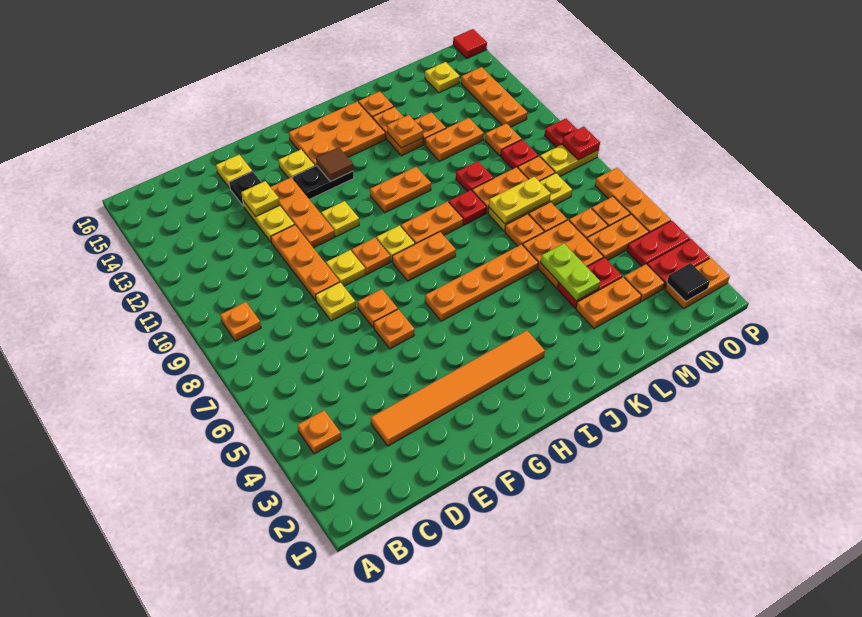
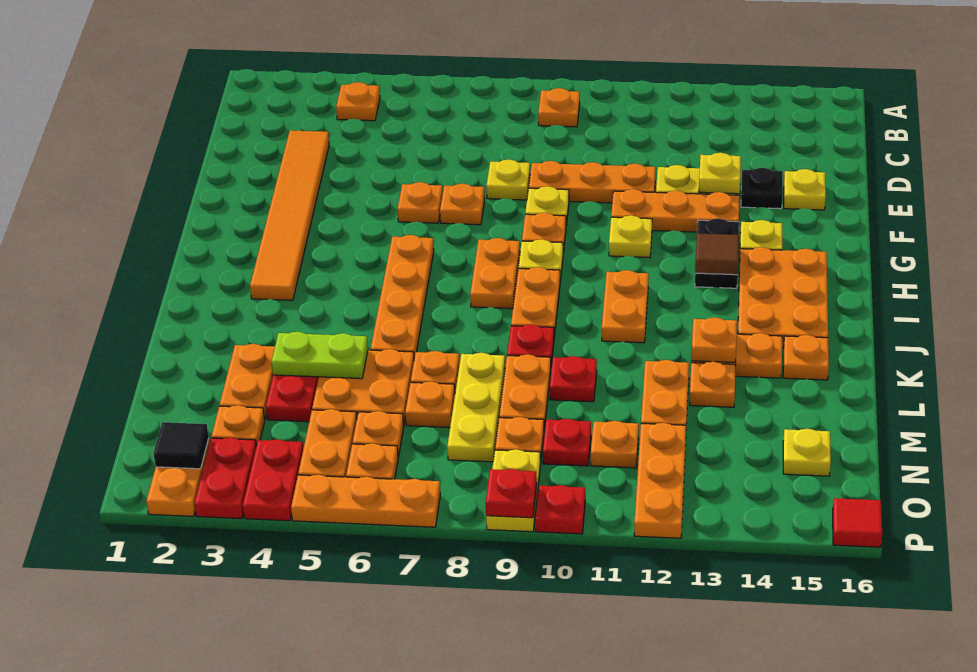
yellow plate L8:M8 level 2 -> none
orange plate O12:O14 level 1 -> orange plate N12:P12 level 1

